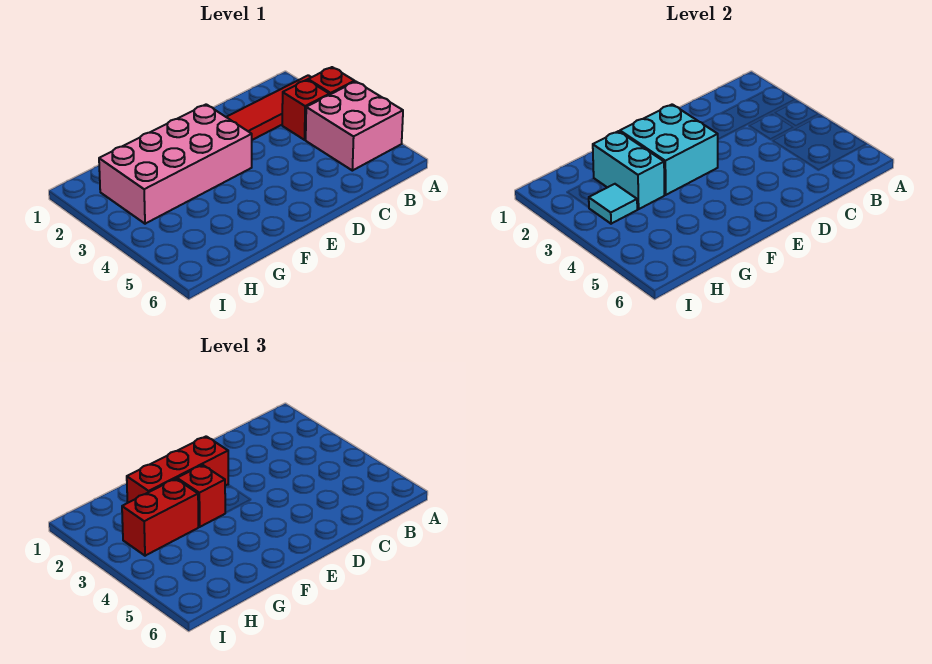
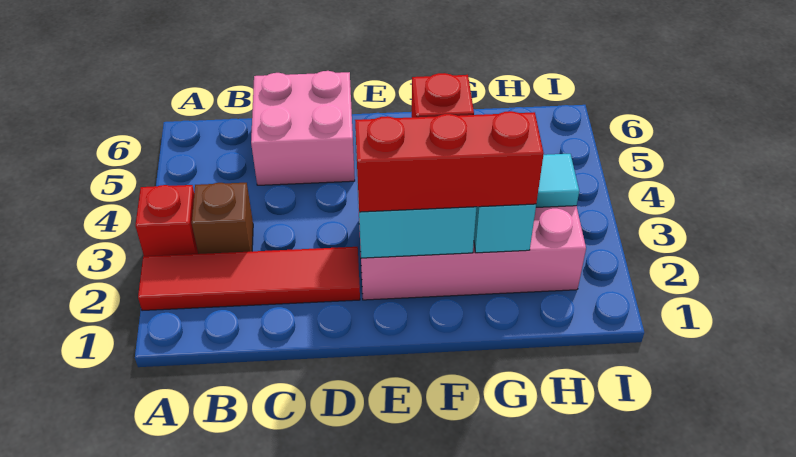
pink brick A4:B5 level 1 -> pink brick C5:D6 level 1
red brick B3 level 1 -> brown brick B3 level 1
red brick G3:H3 level 3 -> none

